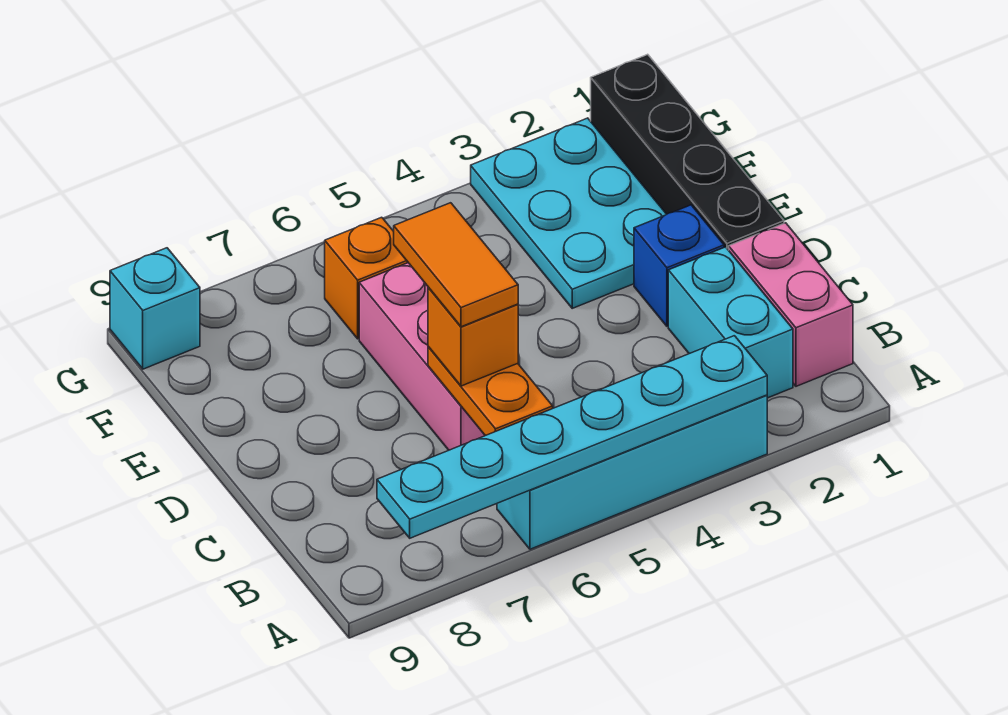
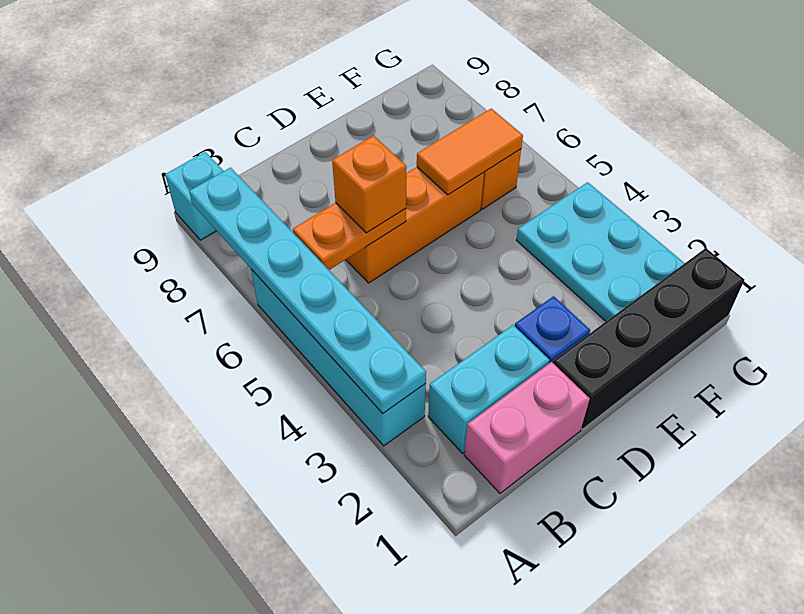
pink brick C6:E6 level 1 -> orange brick C6:E6 level 1
orange tile C6:D6 level 4 -> orange tile E6:F6 level 2
cyan plate E2:G3 level 1 -> cyan plate F2:G4 level 1
cyan brick G9 level 1 -> cyan brick A9 level 1

